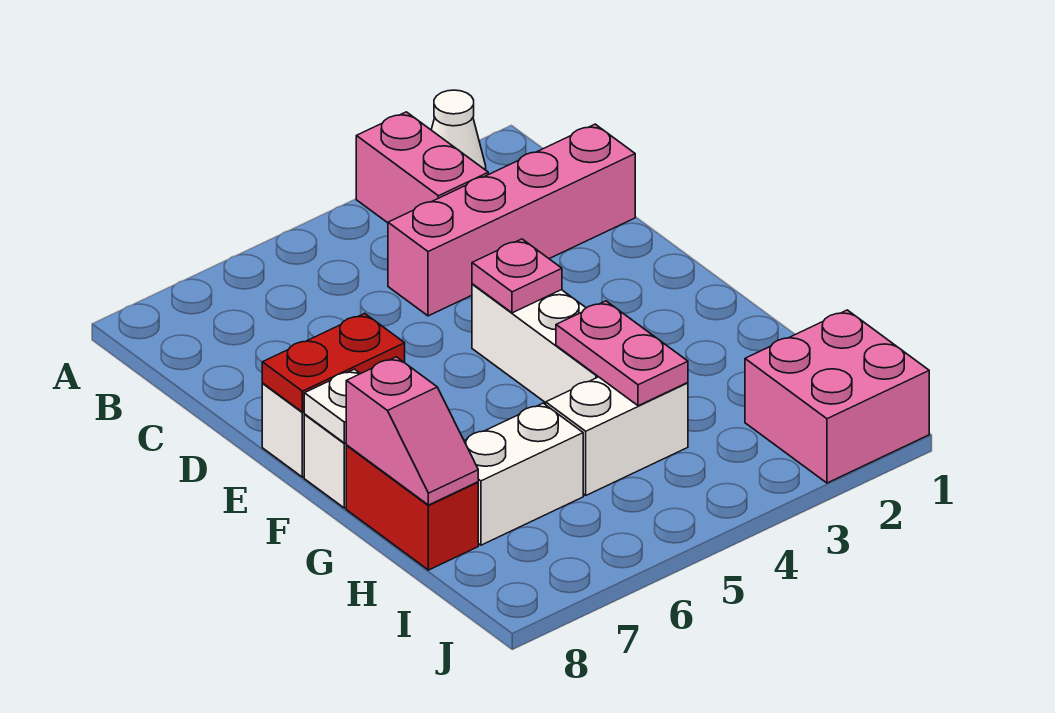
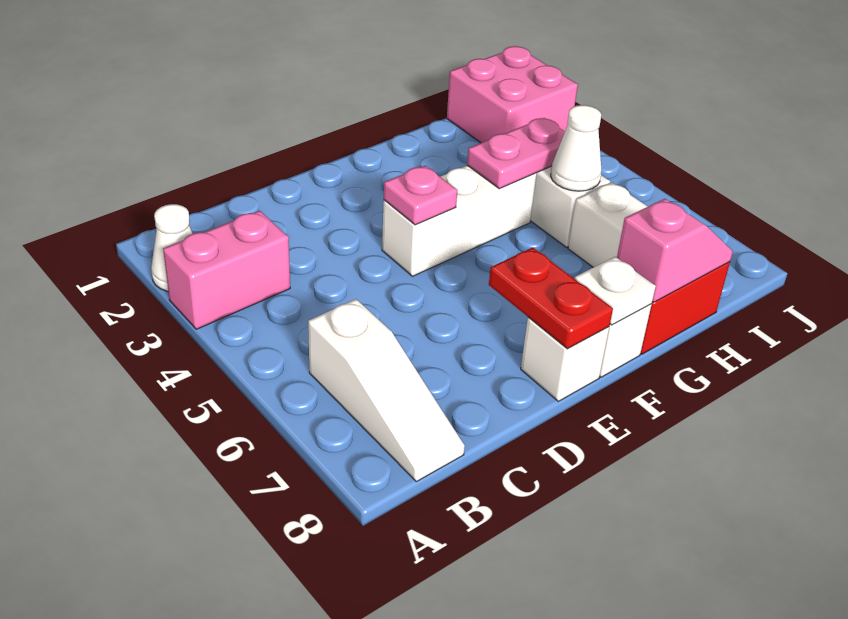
none -> white slope B6:B8 level 1 top 6
pink brick C1:C4 level 1 -> none
none -> white cone H5 level 2

